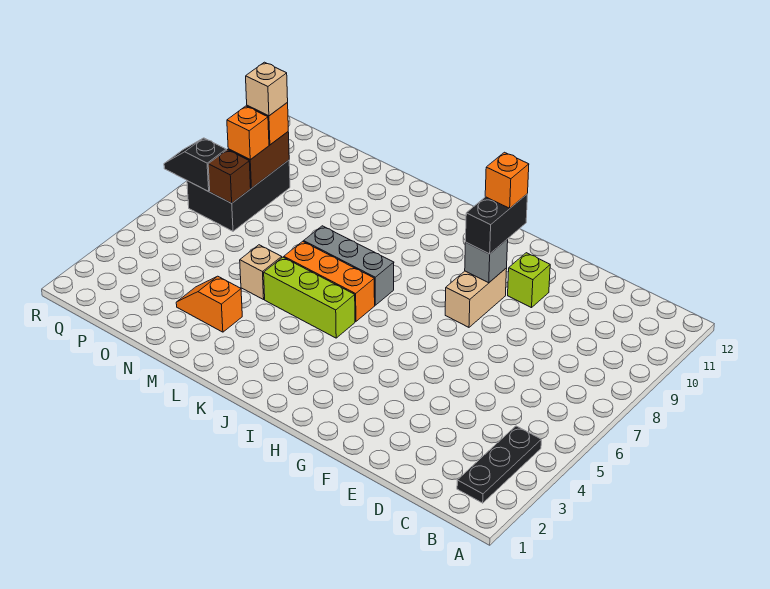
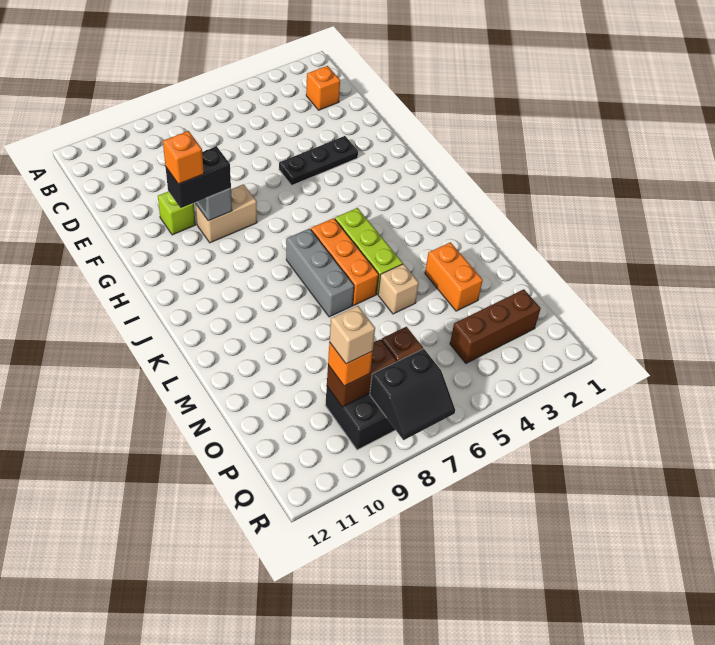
black plate B2:B4 level 1 -> black plate F3:F5 level 1
orange slope M3:N3 level 1 top M -> orange brick M3:N3 level 1
none -> brown brick P2:P4 level 1
orange brick P8 level 3 -> orange brick C2 level 1
black slope Q7:R7 level 2 top Q -> black slope Q7:R8 level 2 top Q

